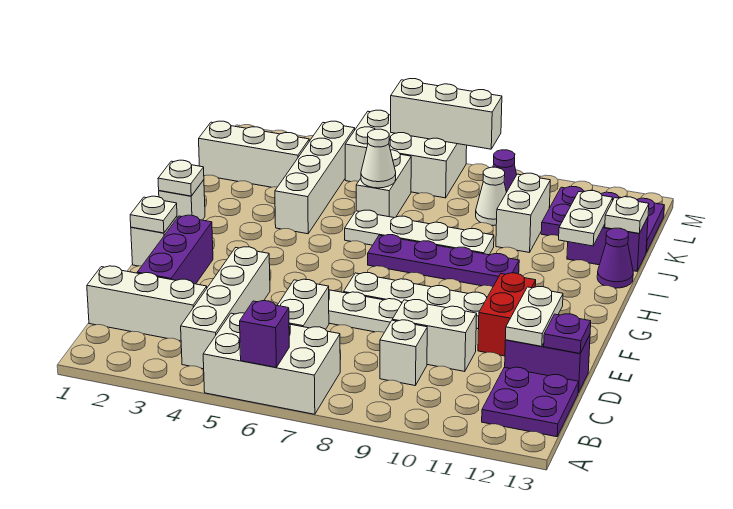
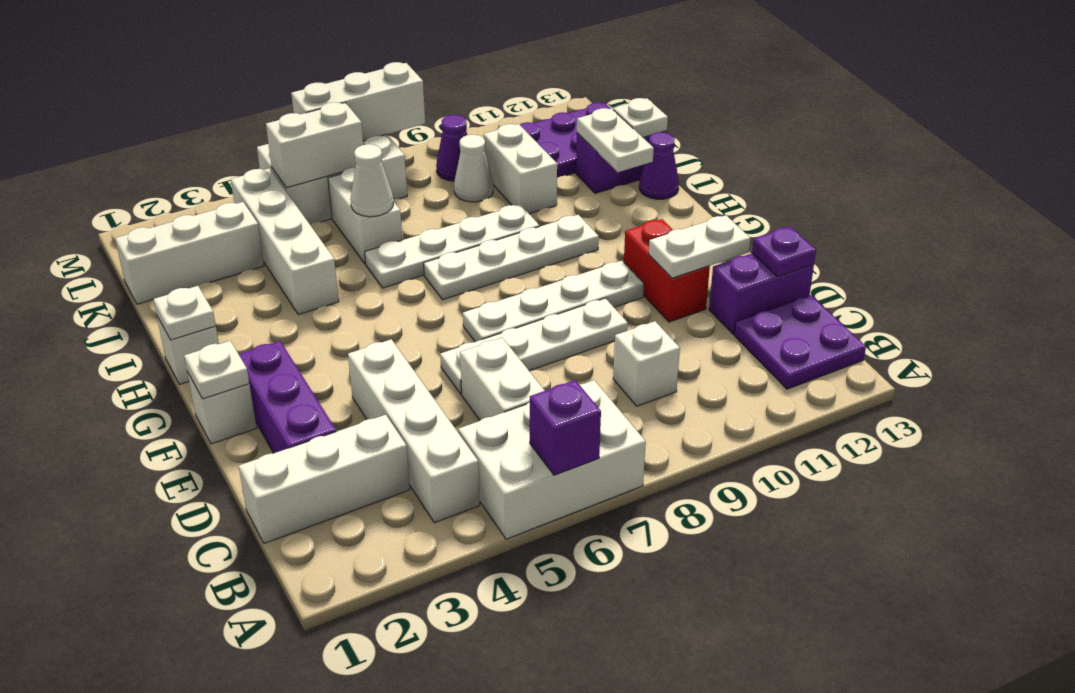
white brick D9:D10 level 1 -> white brick L5:L6 level 2
white plate D12:E12 level 2 -> white plate E11:E12 level 2
purple plate H7:H10 level 1 -> white plate H7:H10 level 1

